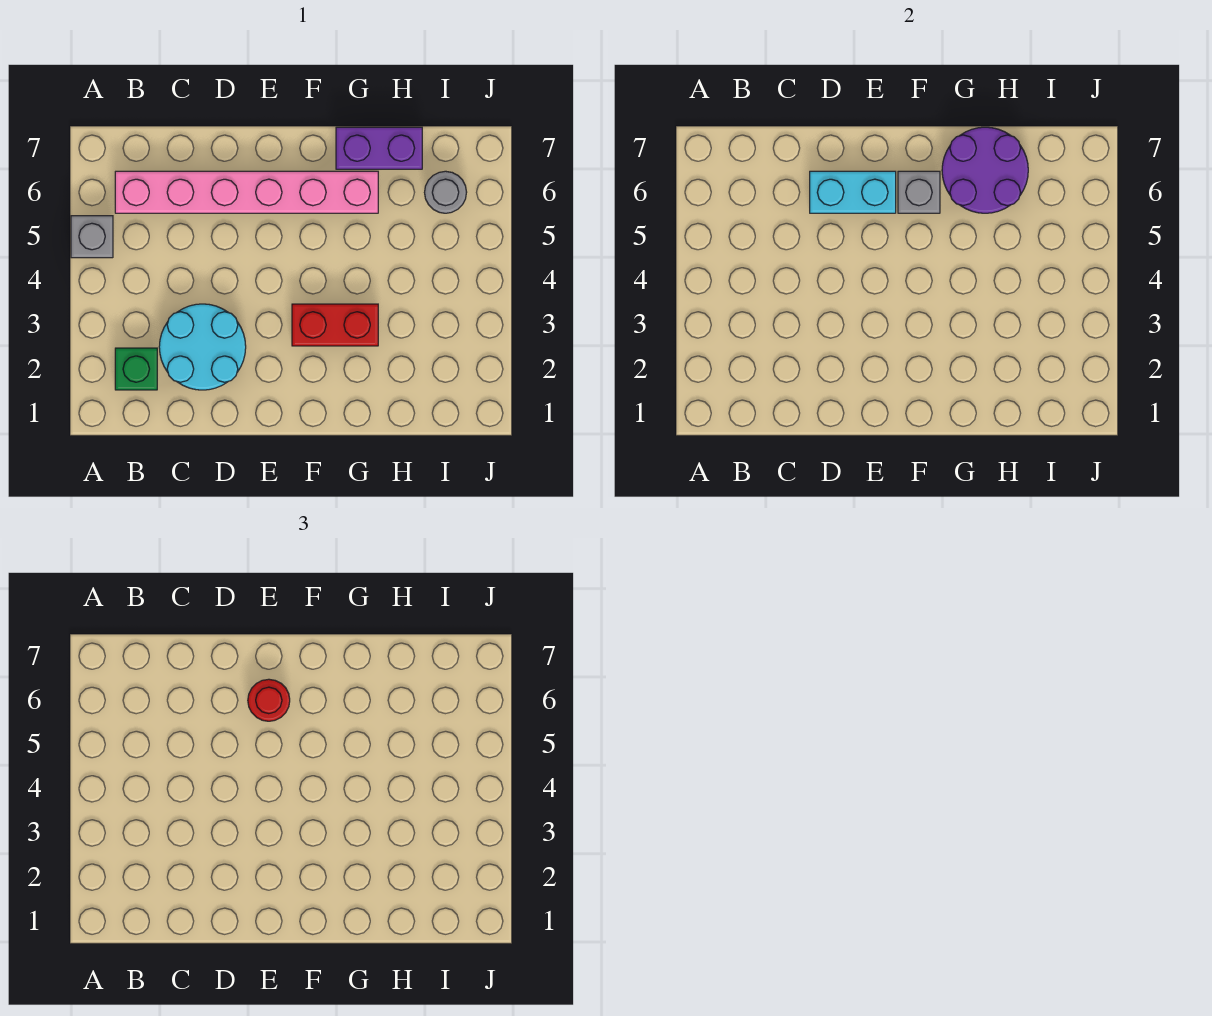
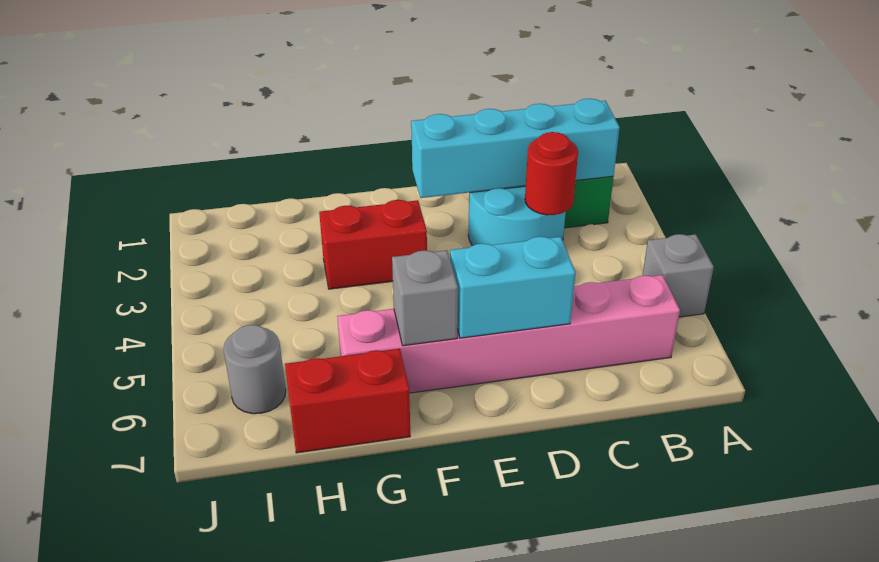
none -> cyan brick B2:E2 level 2
red round brick E6 level 3 -> red round brick C3 level 2
purple round brick G6:H7 level 2 -> none
purple brick G7:H7 level 1 -> red brick G7:H7 level 1

